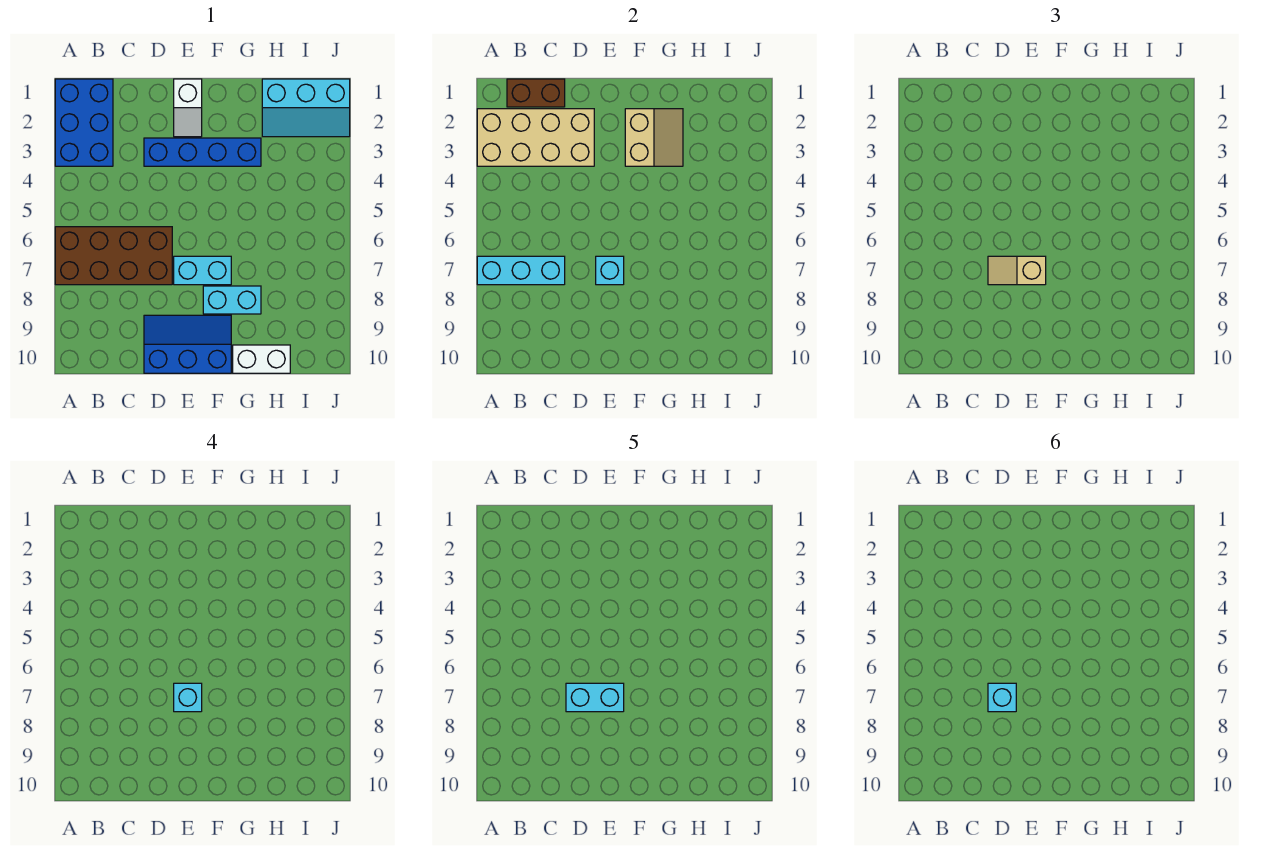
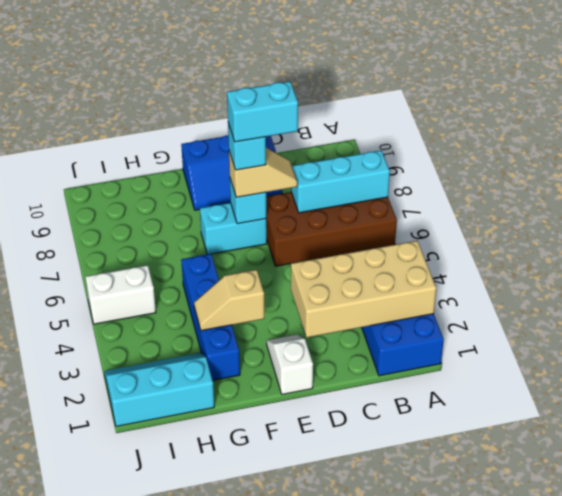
brown brick B1:C1 level 2 -> none
blue brick D3:G3 level 1 -> blue brick G2:G5 level 1
cyan brick D7 level 6 -> none
tan slope F2:G3 level 2 top F -> tan slope F3:G3 level 2 top F
cyan brick F8:G8 level 1 -> none
white brick G10:H10 level 1 -> white brick I5:J5 level 1

